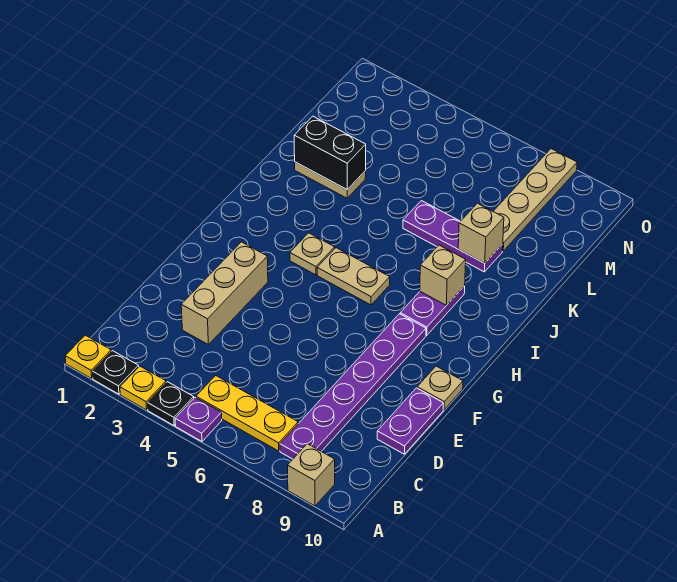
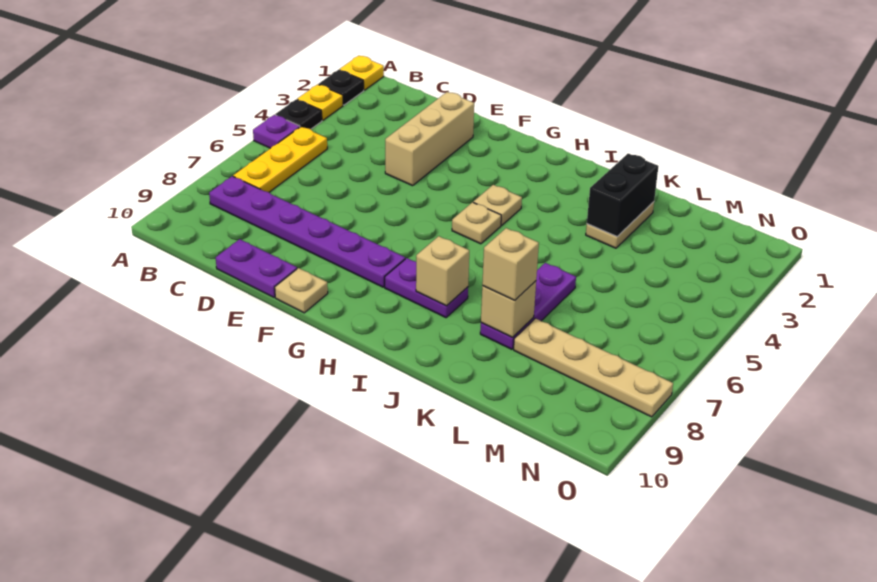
tan brick A9 level 1 -> tan brick K8 level 3
tan brick D3:F3 level 1 -> tan brick E2:E4 level 1
tan plate H5:H6 level 1 -> tan plate H5 level 1

